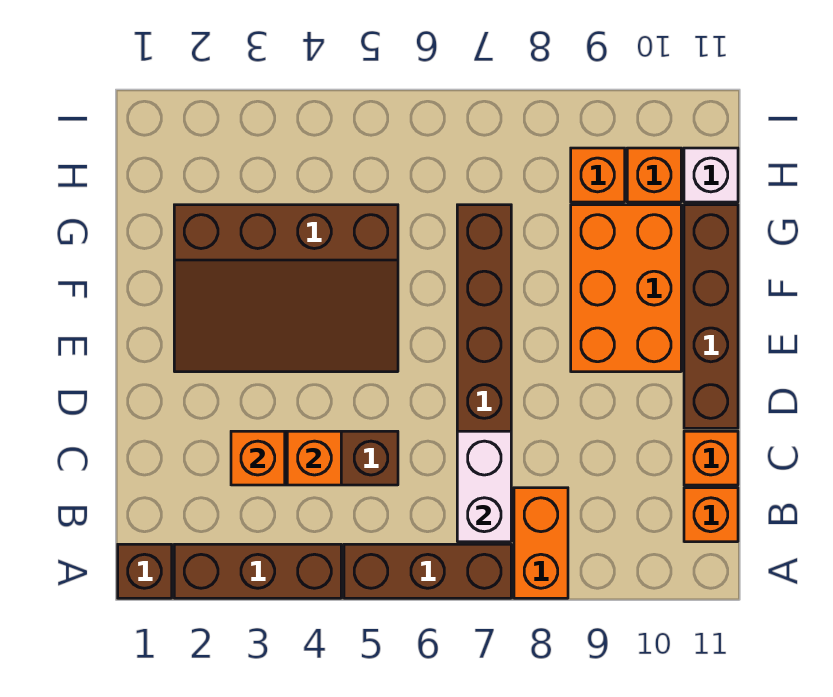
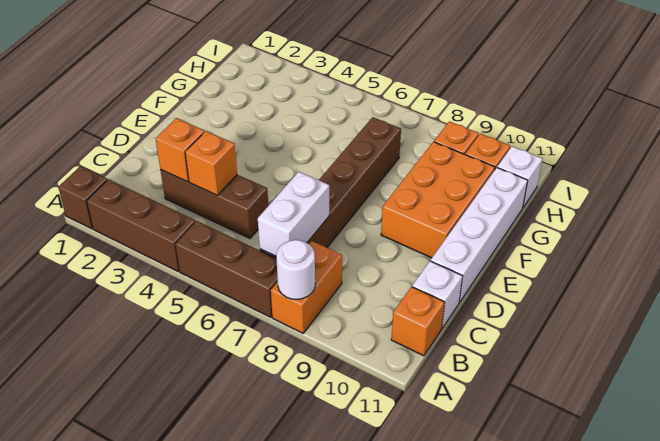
none -> white round brick A8 level 2
orange brick C11 level 1 -> white brick C11 level 1
brown brick D11:G11 level 1 -> white brick D11:G11 level 1
brown slope E2:G5 level 1 top G -> none

